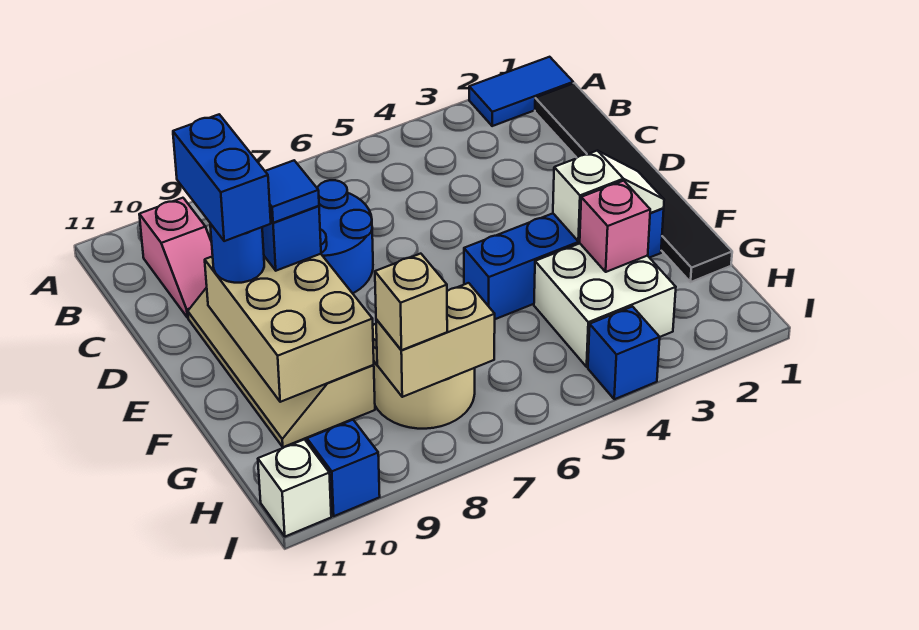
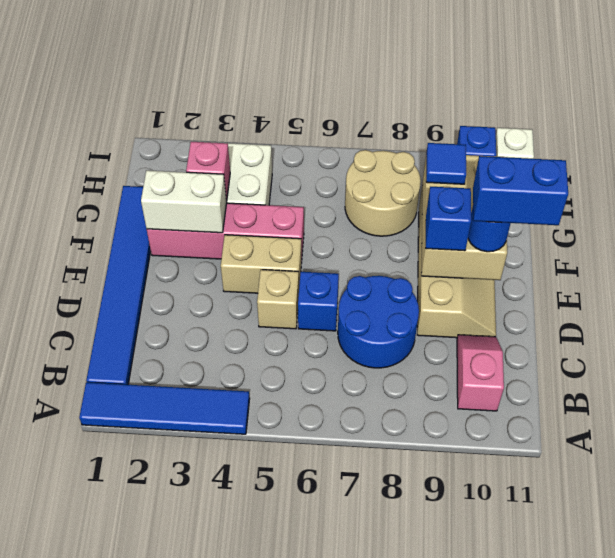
blue tile A1:A2 level 1 -> blue tile A1:A4 level 1
black tile B1:G1 level 1 -> blue tile B1:G1 level 1
blue brick D10:E10 level 4 -> blue brick E10:E11 level 4
blue tile E9 level 4 -> blue tile G9 level 3
blue brick F2:F5 level 1 -> pink brick F2:F5 level 1
white slope F2:F3 level 2 top 3 -> white brick F2:F3 level 2
tan brick H7:H8 level 2 -> tan brick E4:E5 level 1
tan brick H8 level 3 -> tan brick D5 level 1
blue brick I4 level 1 -> blue brick D6 level 1

